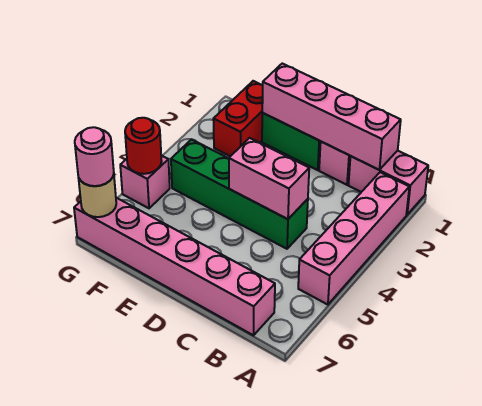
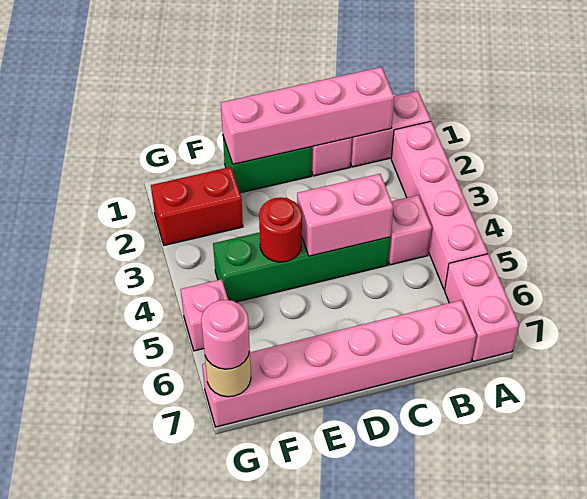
none -> pink brick A6:A7 level 1
none -> pink brick B4 level 1
red brick F1:F2 level 1 -> red brick F2:G2 level 1
red round brick G5 level 2 -> red round brick E4 level 2

